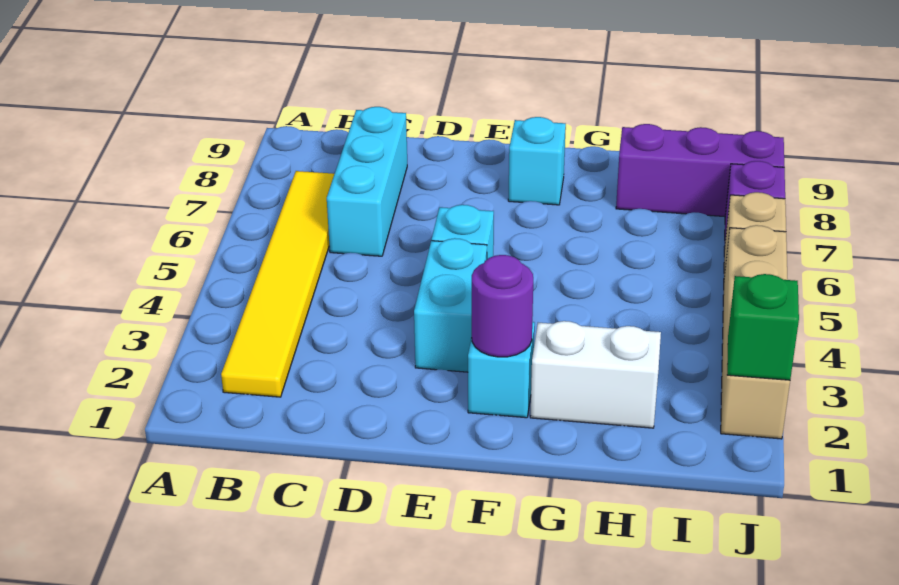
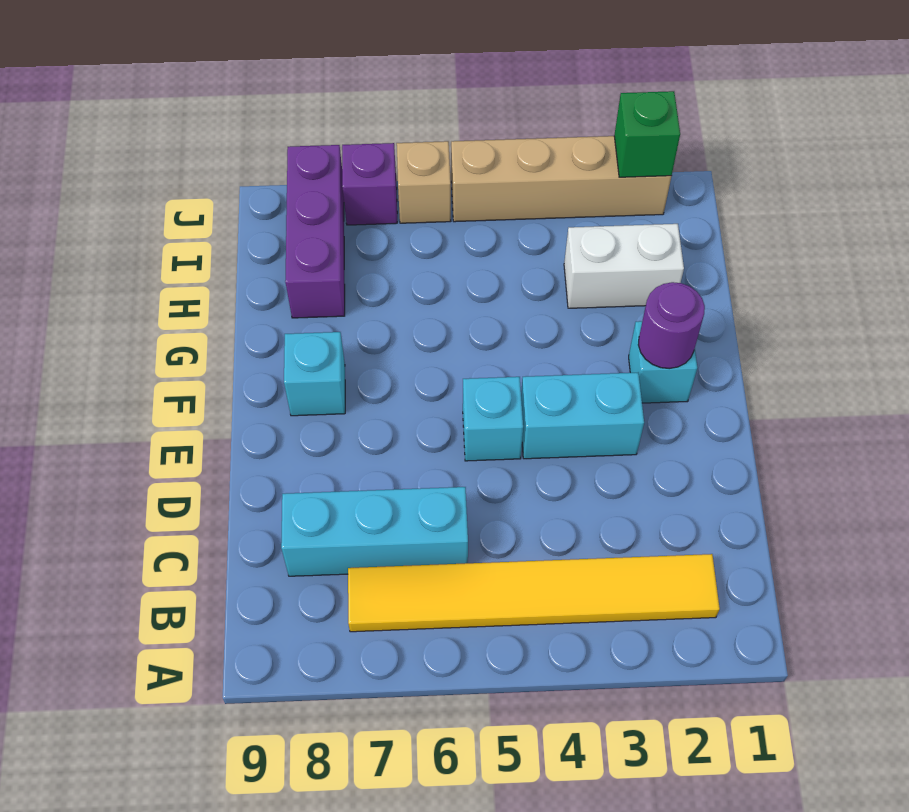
white brick G2:H2 level 1 -> white brick H2:H3 level 1

